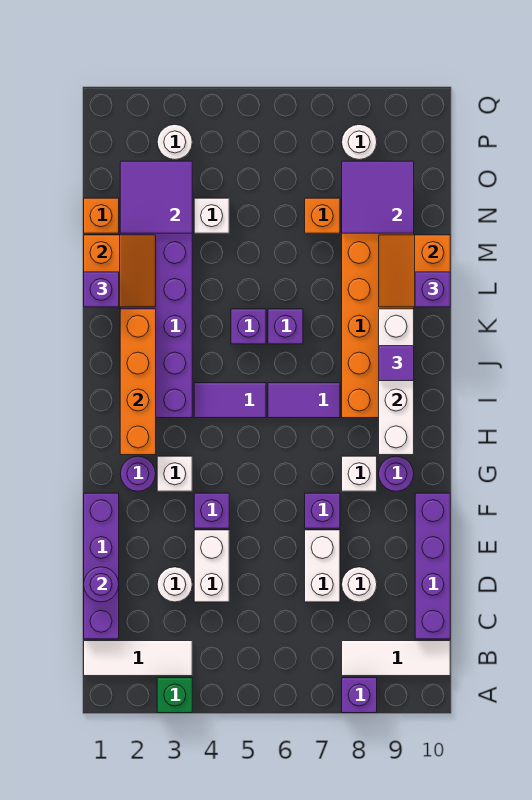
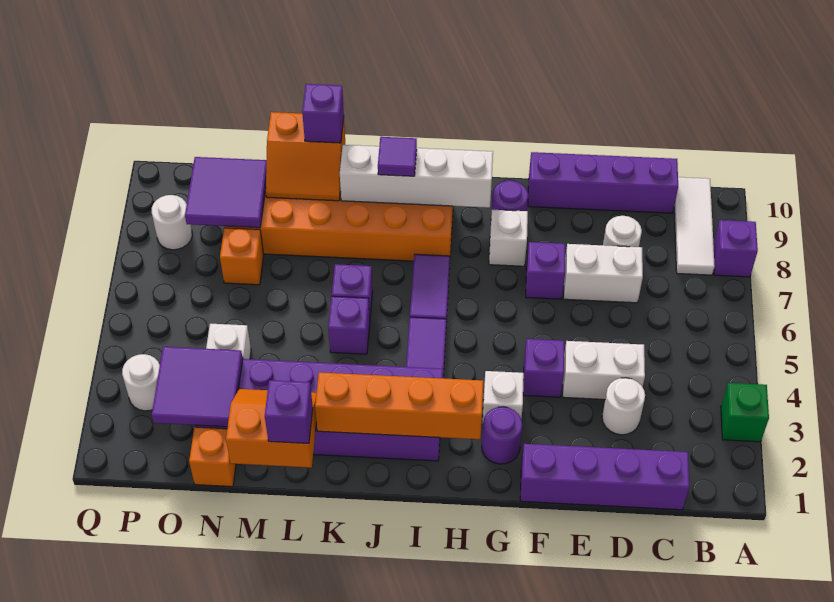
white tile B1:B3 level 1 -> none
purple round brick D1 level 2 -> none

